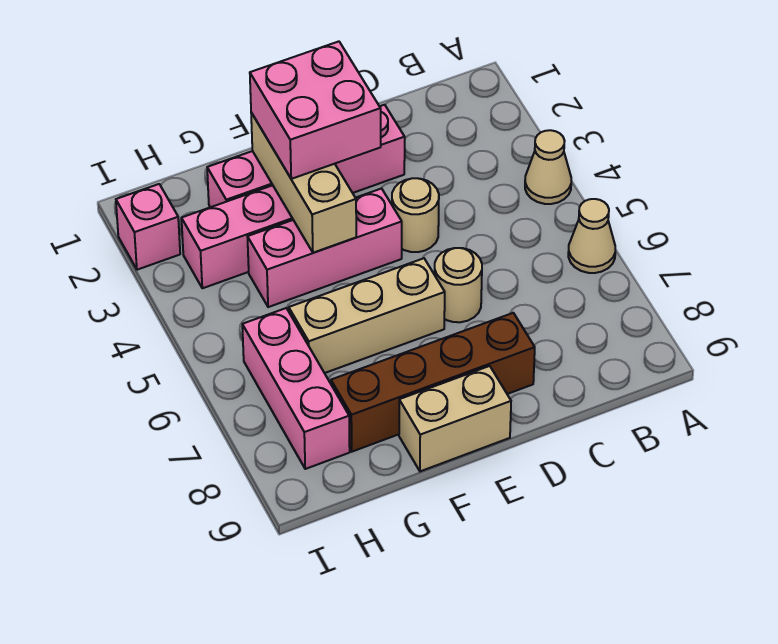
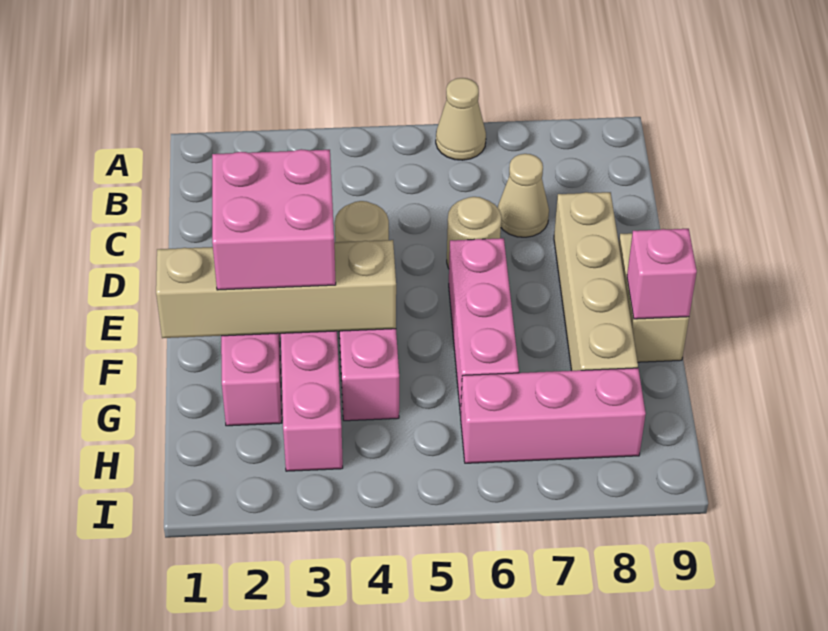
tan cone A4 level 1 -> tan cone C7 level 1
brown brick D8:G8 level 1 -> tan brick D8:G8 level 1
tan brick E6:G6 level 1 -> pink brick E6:G6 level 1
tan brick F2:F4 level 2 -> tan brick F1:F4 level 2
pink brick I2 level 1 -> pink brick F9 level 2

